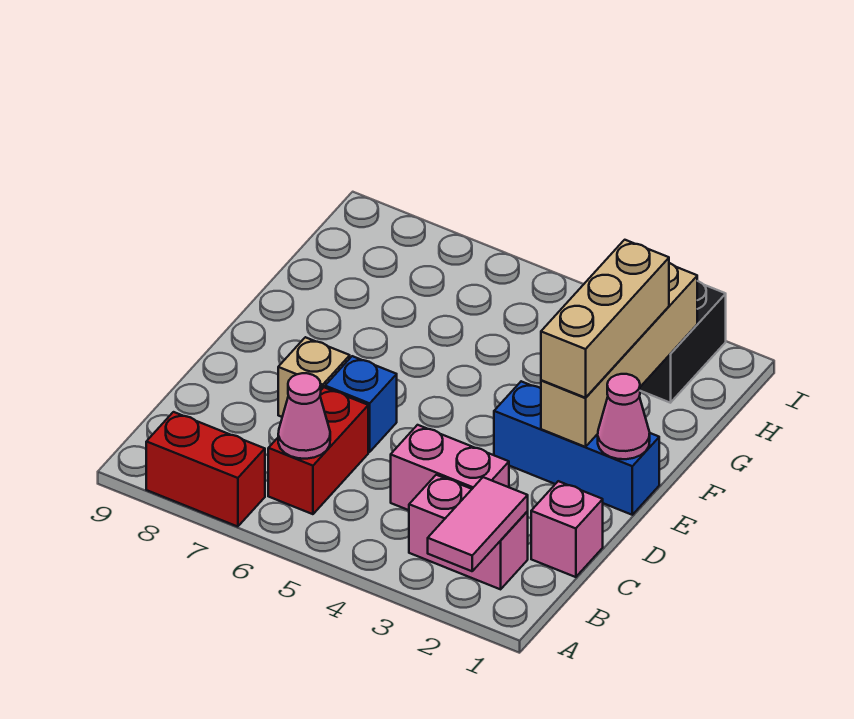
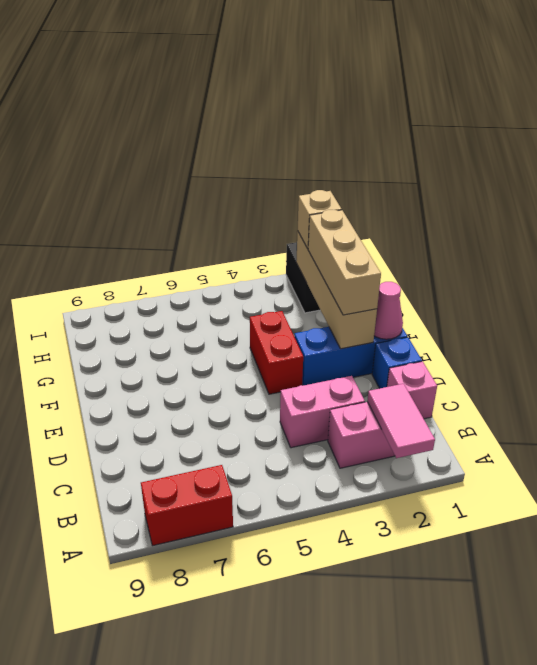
red brick B6:C6 level 1 -> red brick E4:F4 level 1
pink cone B6 level 2 -> none
blue brick D6 level 1 -> blue brick D1 level 1
tan brick D7 level 1 -> tan brick H2 level 3

